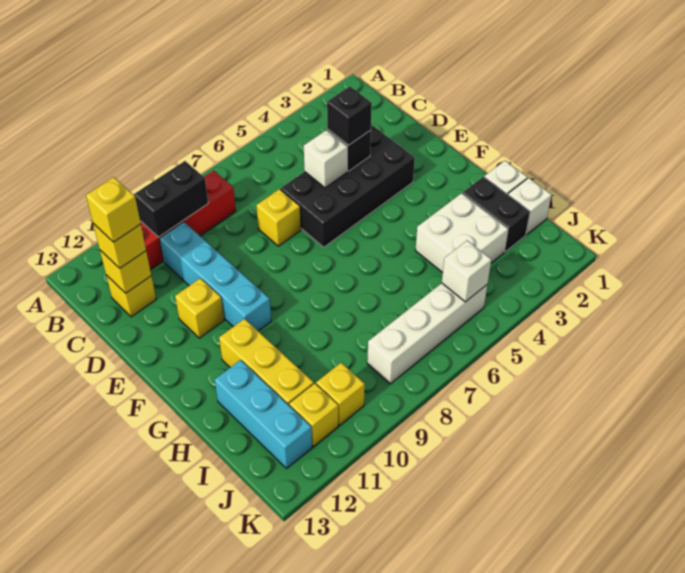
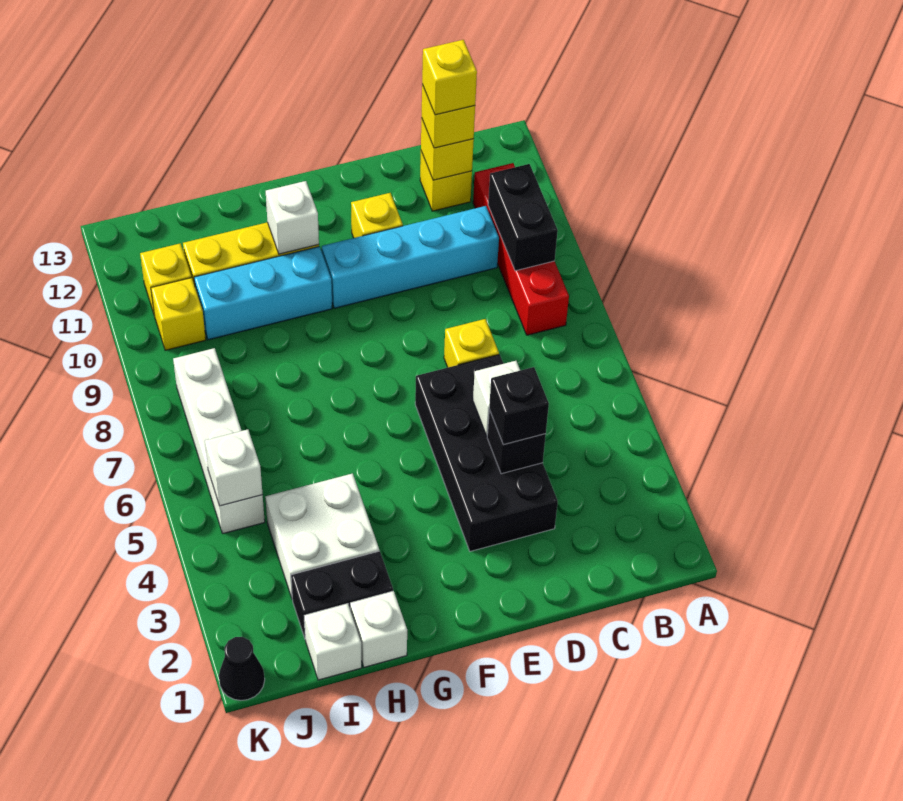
none -> white brick G11 level 2
cyan brick H12:J12 level 1 -> cyan brick G10:I10 level 1
none -> black cone K1 level 1

